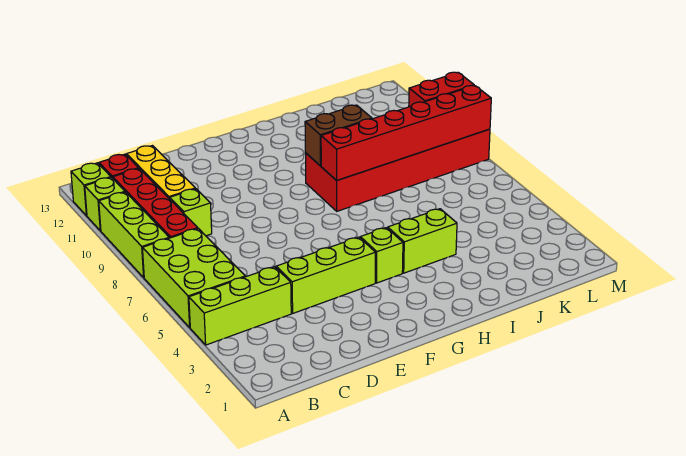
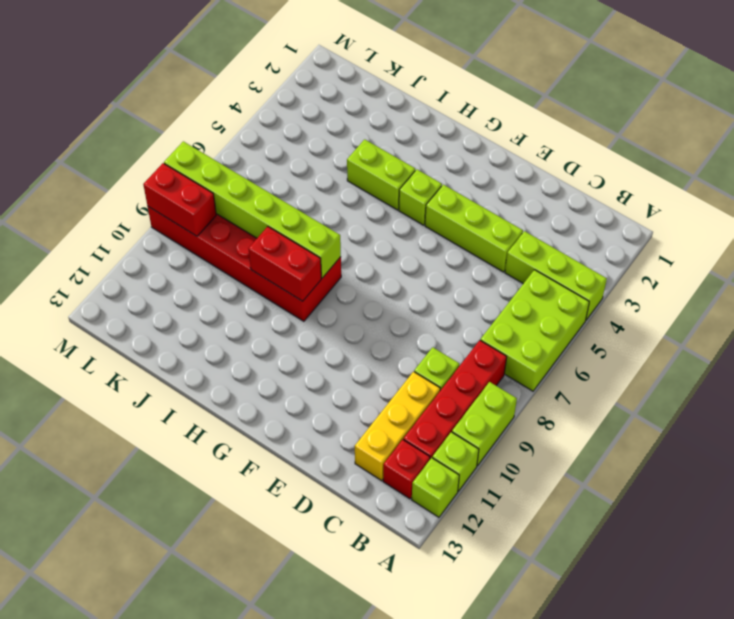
lime brick A8:A10 level 1 -> lime brick A9:A10 level 1
red brick H8:M8 level 2 -> lime brick H8:M8 level 2
brown brick H9:I9 level 2 -> red brick H9:I9 level 2

